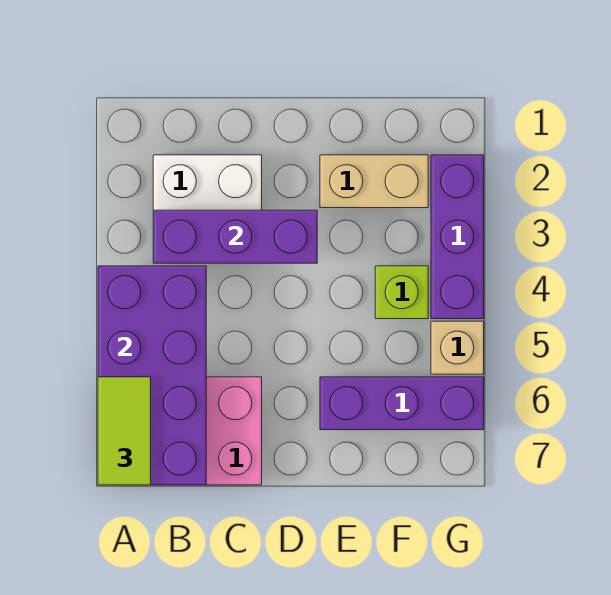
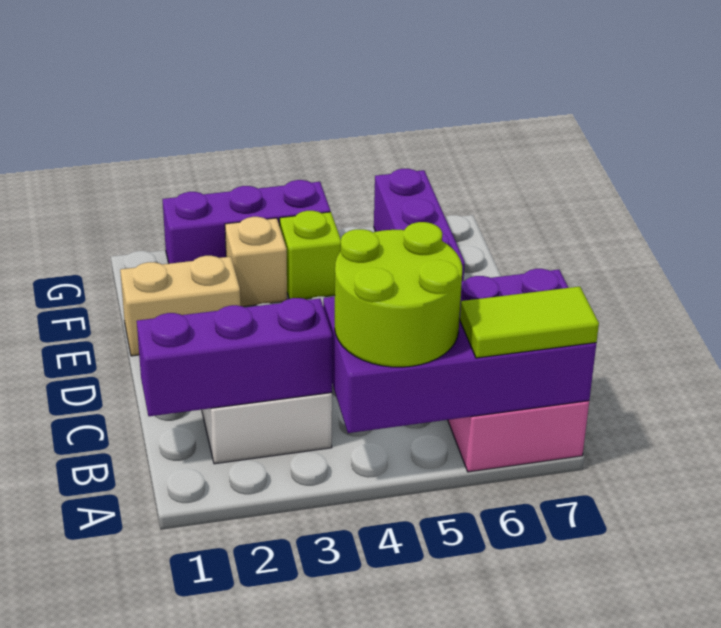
none -> lime round brick A4:B5 level 3
purple brick B3:D3 level 2 -> purple brick B1:B3 level 2
tan brick E2:F2 level 1 -> tan brick E1:E2 level 1
tan brick G5 level 1 -> tan brick F3 level 1

